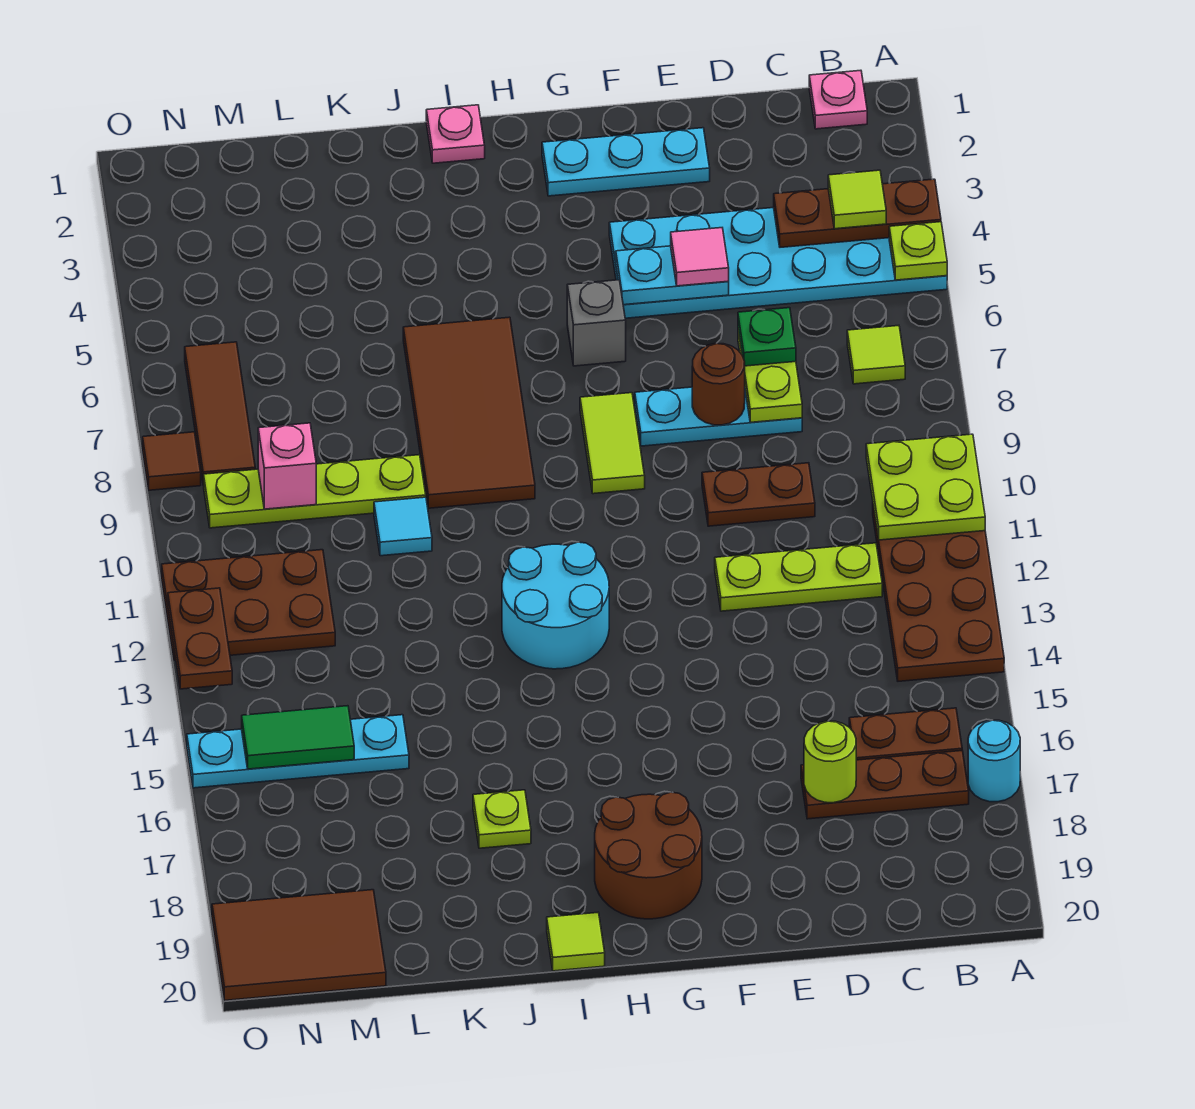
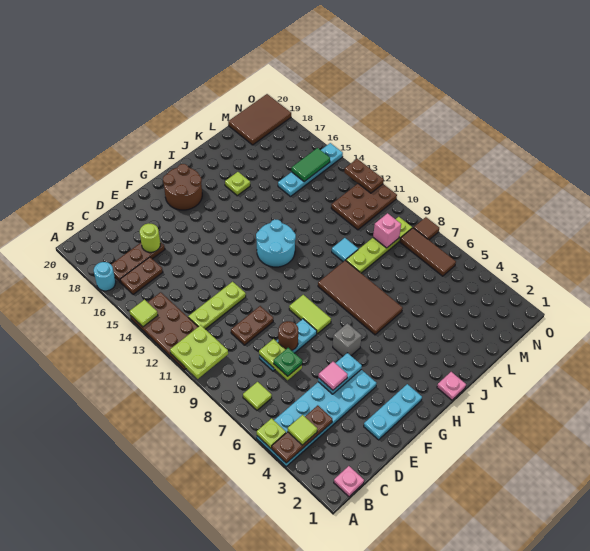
lime tile I20 level 1 -> lime tile A14 level 2

